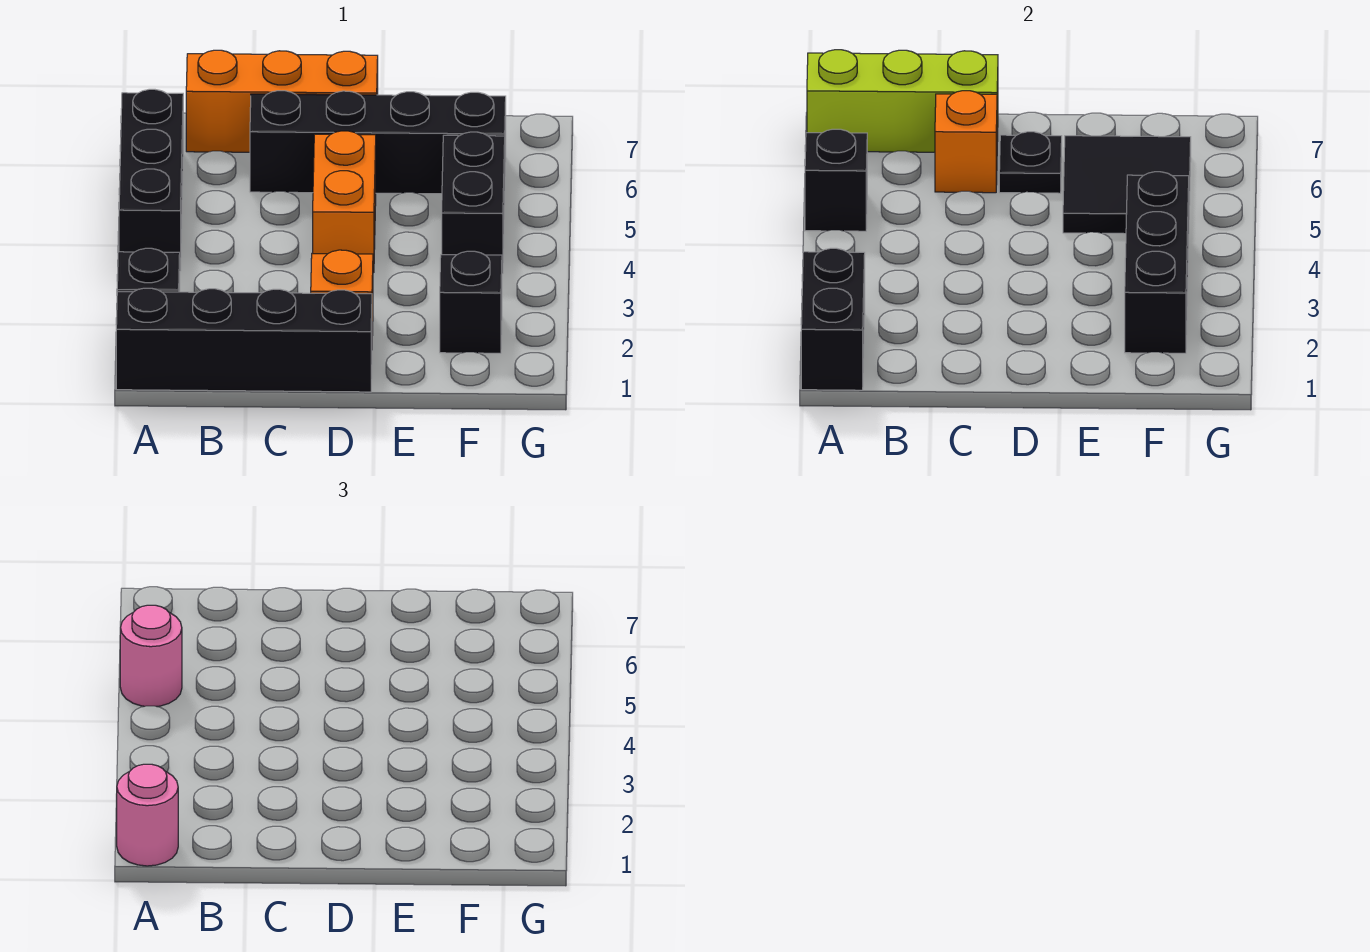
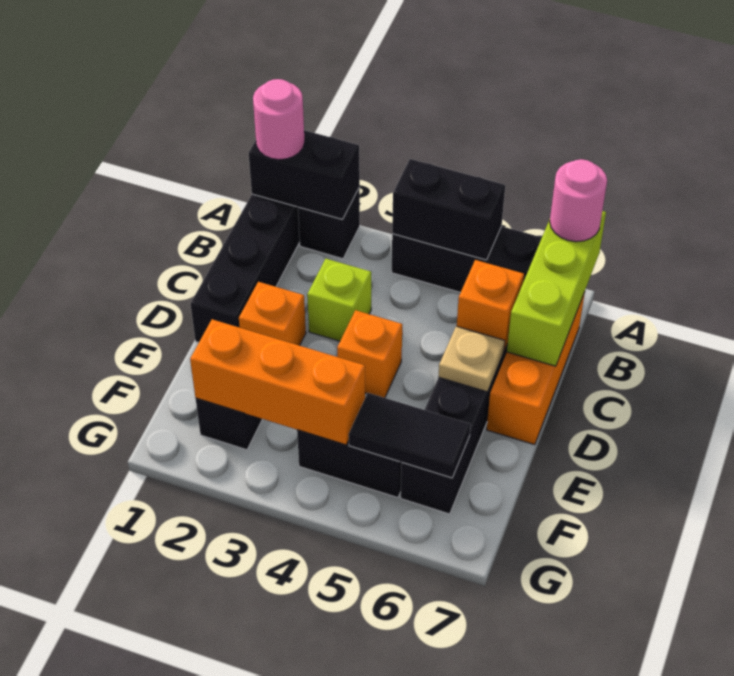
black brick A5 level 2 -> black brick A4:A5 level 2
pink round brick A5 level 3 -> pink round brick A7 level 3
none -> lime brick C3 level 1
orange brick D4:D5 level 1 -> orange brick D4 level 1
black plate D6 level 2 -> tan plate D6 level 2
black tile E5:F6 level 2 -> black tile F5:F6 level 2
black brick F2:F4 level 2 -> orange brick F2:F4 level 2

